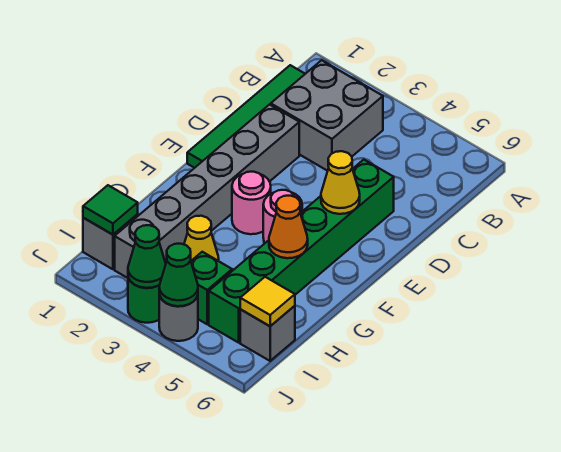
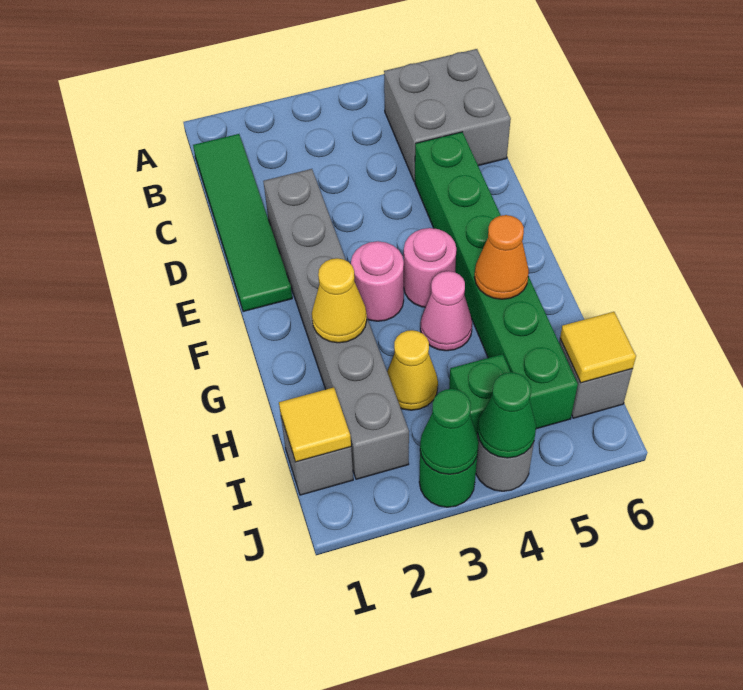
grey brick B2:C3 level 1 -> grey brick B5:C6 level 1
yellow cone E5 level 2 -> yellow cone G2 level 2
none -> pink cone G4 level 1
green tile I1 level 2 -> yellow tile I1 level 2

